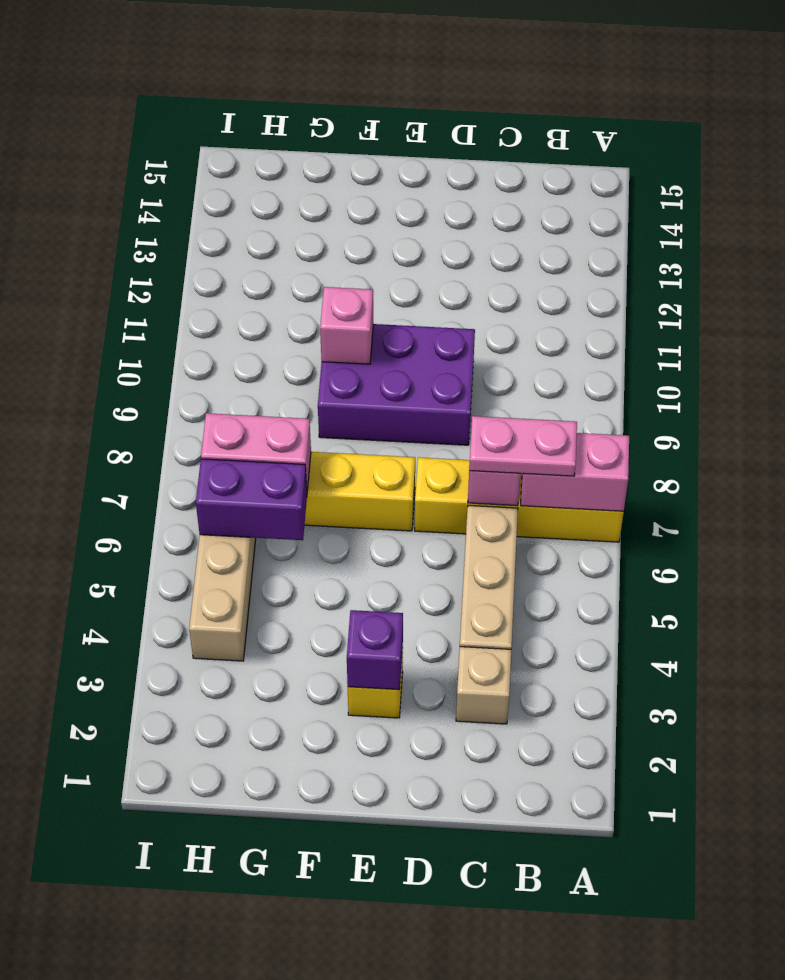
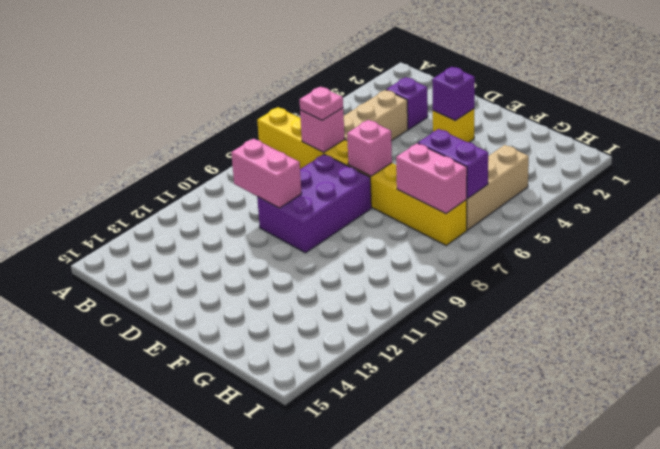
pink brick A7:B7 level 2 -> pink brick C10:D10 level 2
pink plate B7:C7 level 3 -> pink plate C7 level 3
tan brick C3 level 1 -> purple brick C3 level 1
purple brick D9:F10 level 1 -> purple brick D8:E10 level 1
pink brick F10 level 2 -> pink brick E7 level 2

